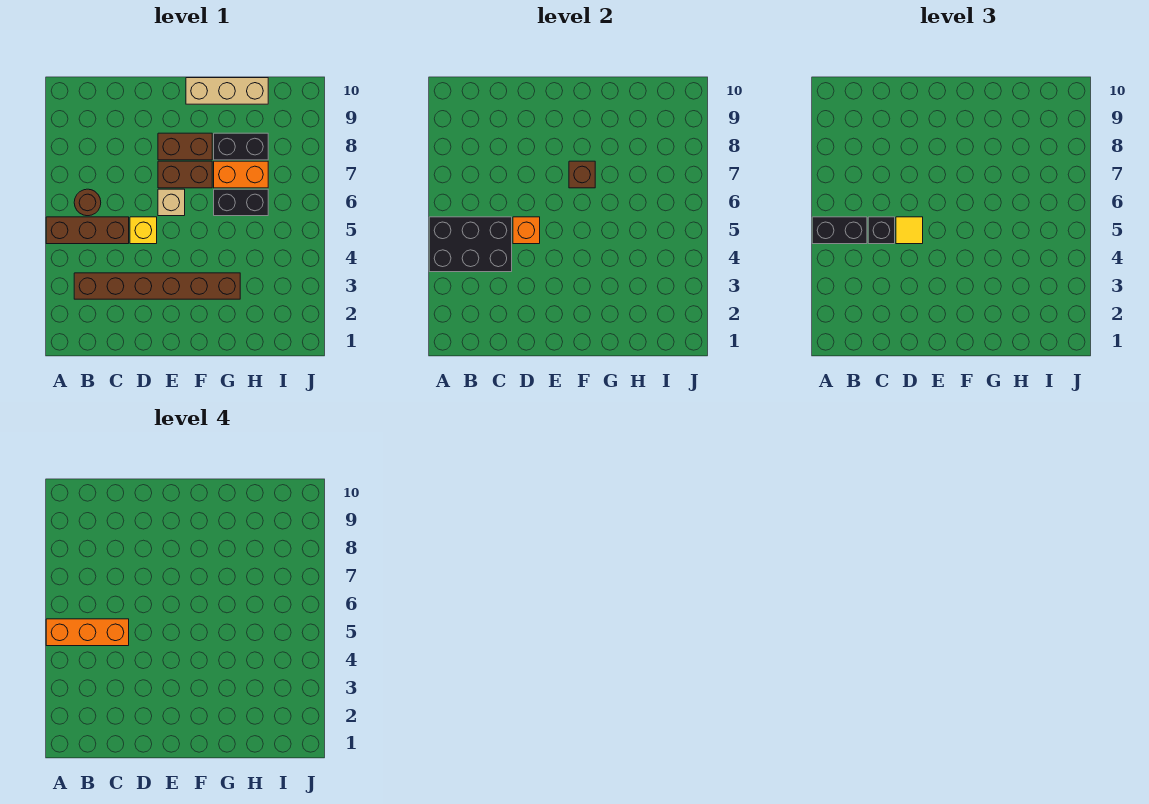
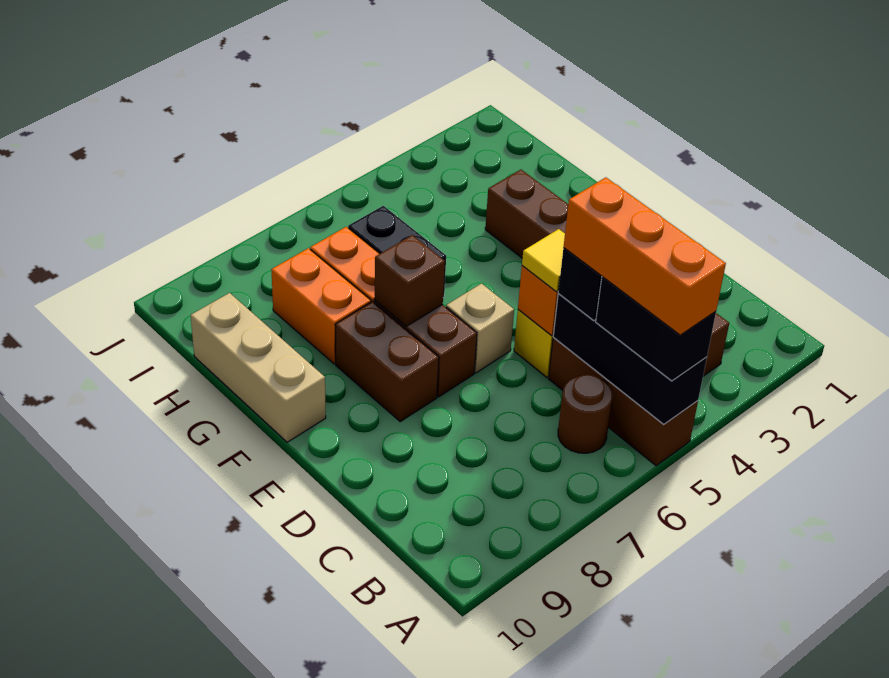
black brick A4:C5 level 2 -> black brick A5:C5 level 2
black brick G8:H8 level 1 -> orange brick G8:H8 level 1

